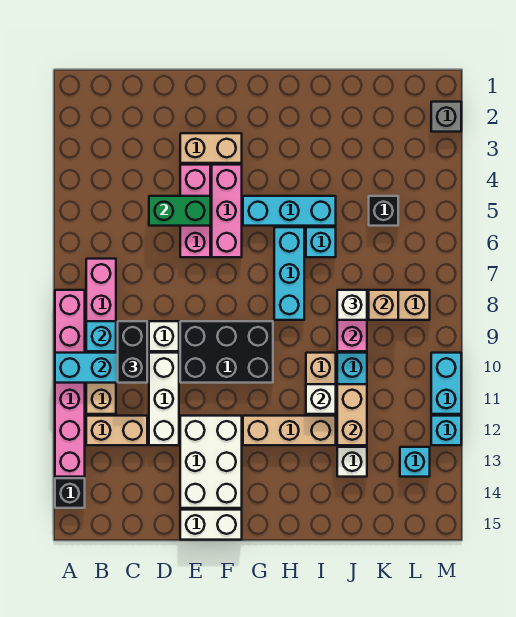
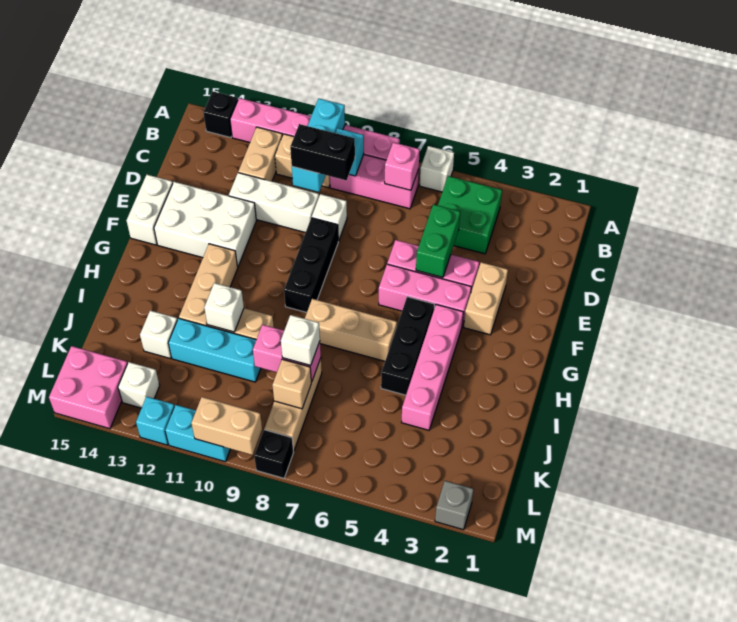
none -> white brick A6 level 1
none -> green brick B4:C5 level 1
none -> pink brick B7 level 2
black brick E9:G10 level 1 -> black brick E9:G9 level 1
none -> pink brick G4:J4 level 1
cyan brick G5:I5 level 1 -> black brick G5:I5 level 1
cyan brick H6:H8 level 1 -> tan brick H6:H8 level 1
cyan brick I6 level 1 -> none
tan brick J11:J12 level 2 -> tan brick M9:M10 level 2
black brick K5 level 1 -> black brick M8 level 1
cyan brick L13 level 1 -> white brick L13 level 1
none -> pink brick L14:M15 level 1

